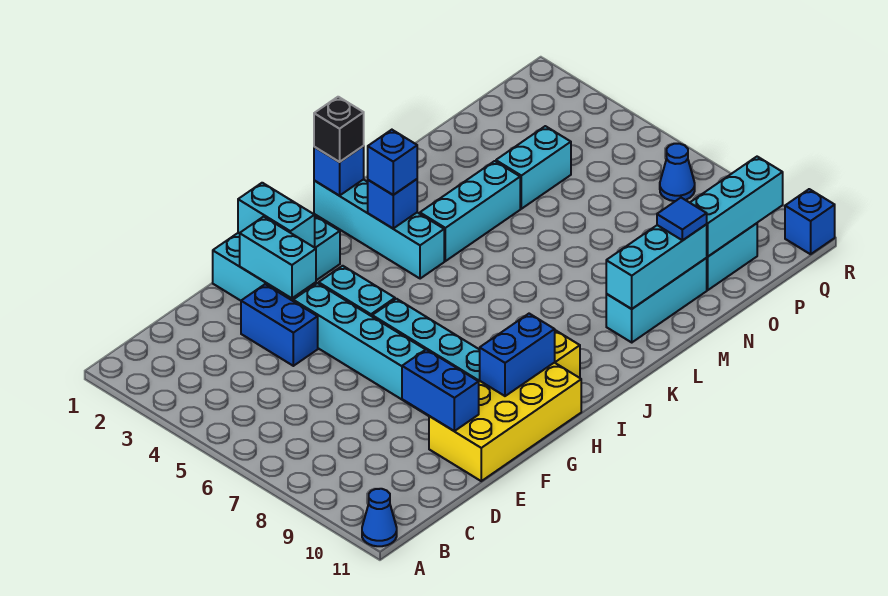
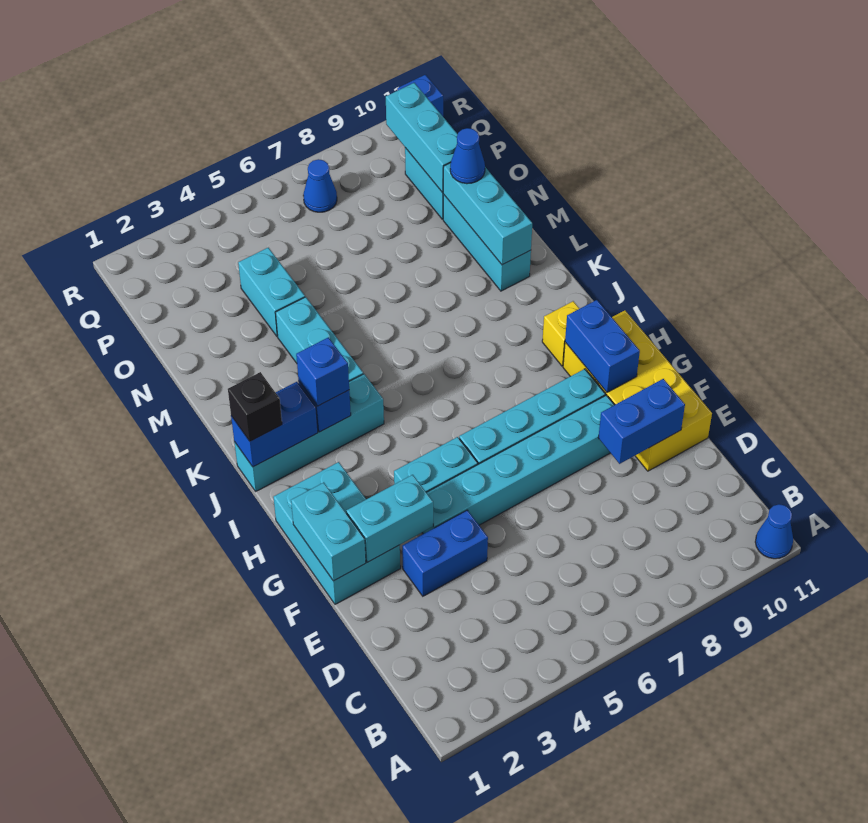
cyan brick G1:G2 level 2 -> cyan brick F1:G1 level 2
blue brick J1 level 2 -> blue brick J1:J2 level 2
blue tile N10 level 3 -> blue cone N10 level 3

